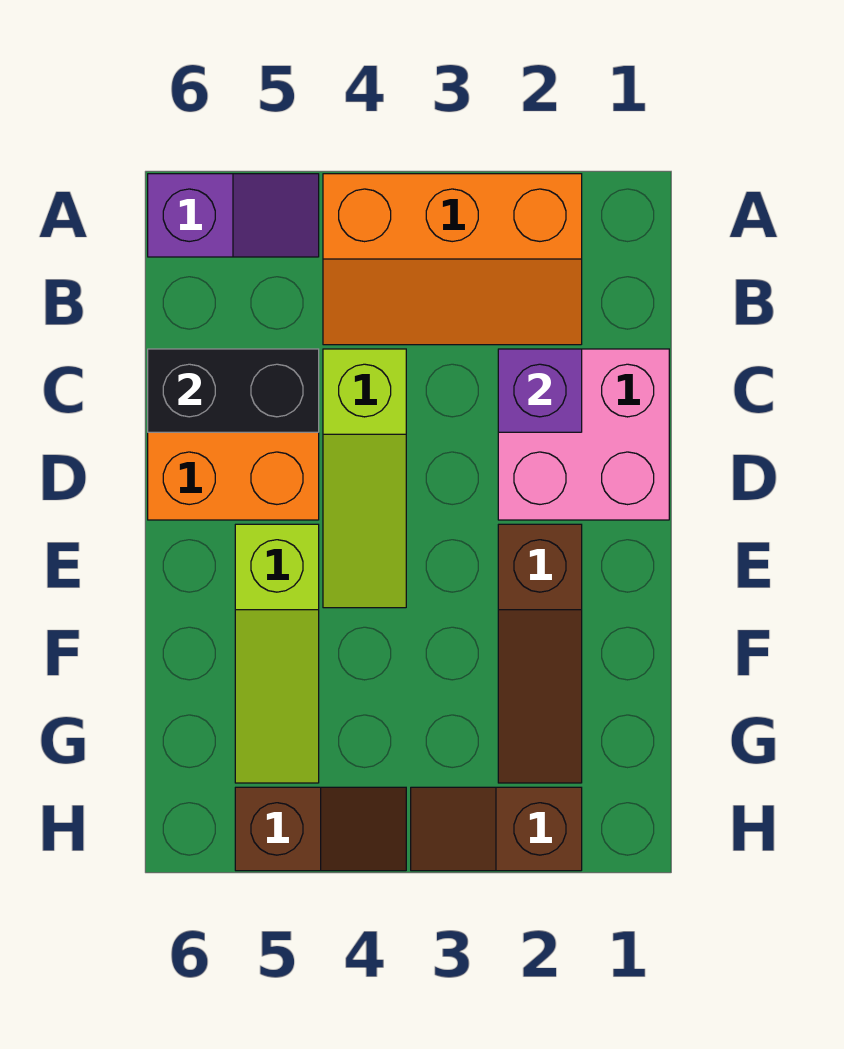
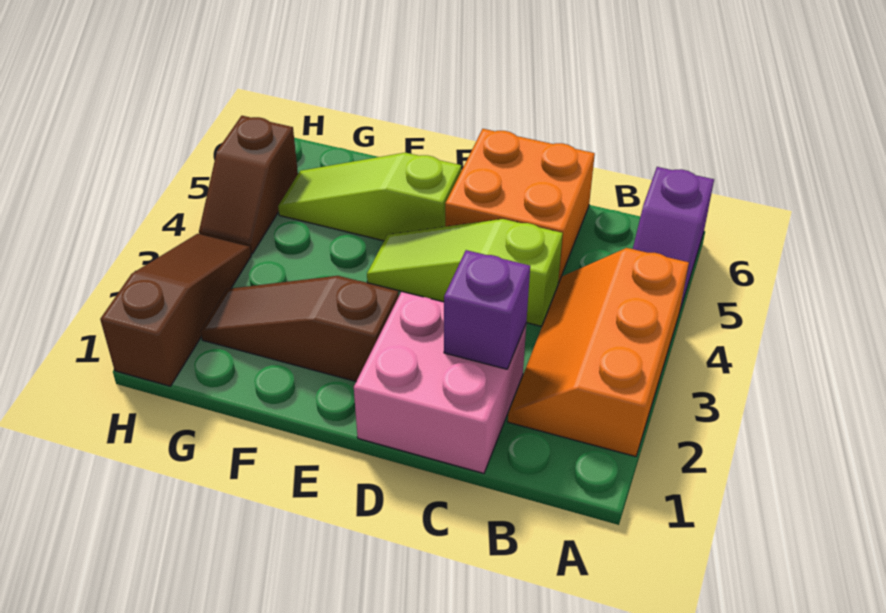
black brick C5:C6 level 2 -> none
brown slope H2:H3 level 1 top 2 -> brown slope H1:H3 level 1 top 1

